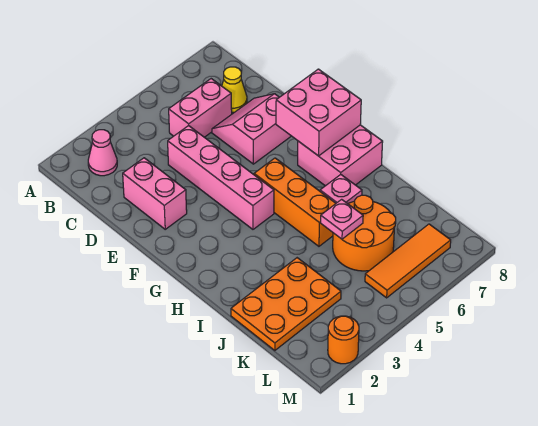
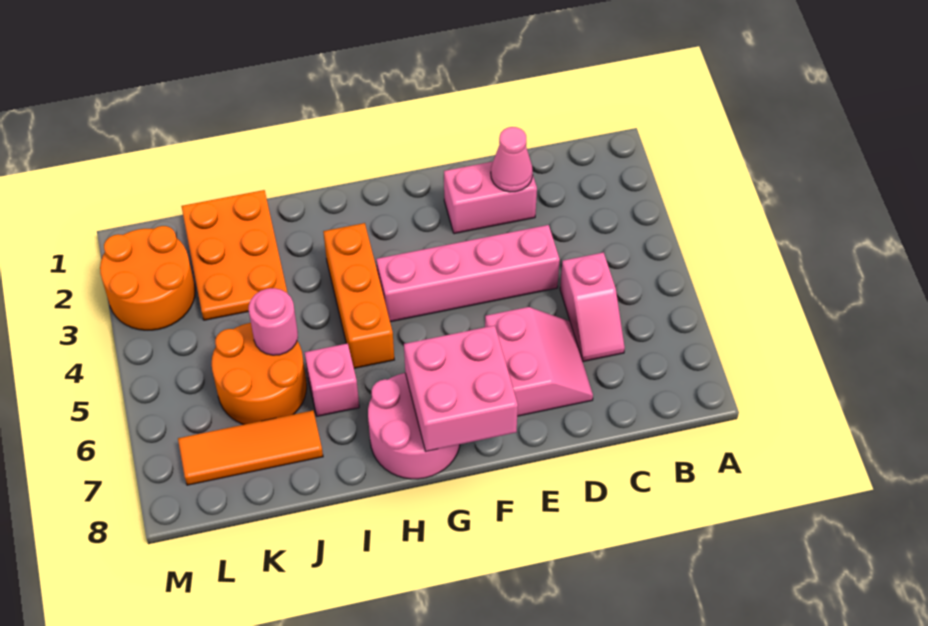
pink cone B2 level 1 -> pink cone D2 level 2
pink brick C5:C6 level 1 -> pink slope C5:C6 level 1 top 5
yellow cone C7 level 1 -> none
orange brick G5:I5 level 1 -> orange brick H3:H5 level 1
pink brick G7:H8 level 1 -> pink round brick G7:H8 level 1
pink plate J5 level 2 -> pink round brick J5 level 2
orange tile L5:L7 level 1 -> orange tile J7:L7 level 1
orange round brick M2 level 1 -> orange round brick L2:M3 level 1

